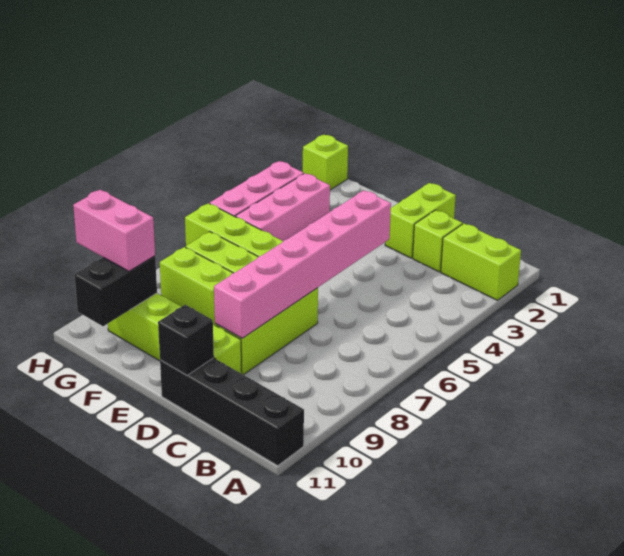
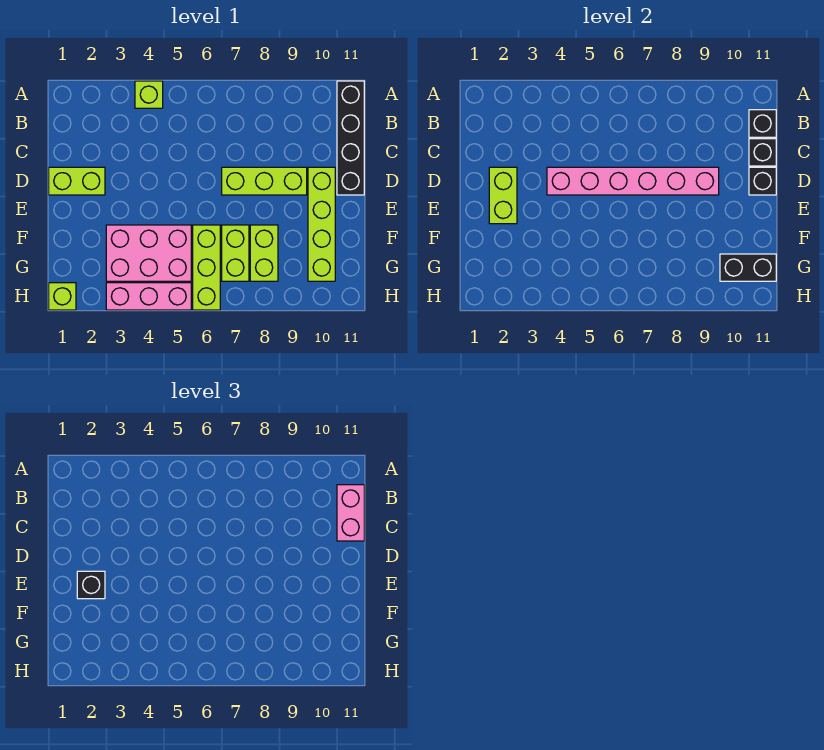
lime brick A2:B2 level 1 -> lime brick D2:E2 level 2
none -> black brick B11 level 2
lime brick C2 level 1 -> lime brick A4 level 1
none -> black brick C11 level 2
none -> black brick E2 level 3
pink brick G3:G5 level 1 -> pink brick F3:G5 level 1
pink brick G10:H10 level 3 -> pink brick B11:C11 level 3

